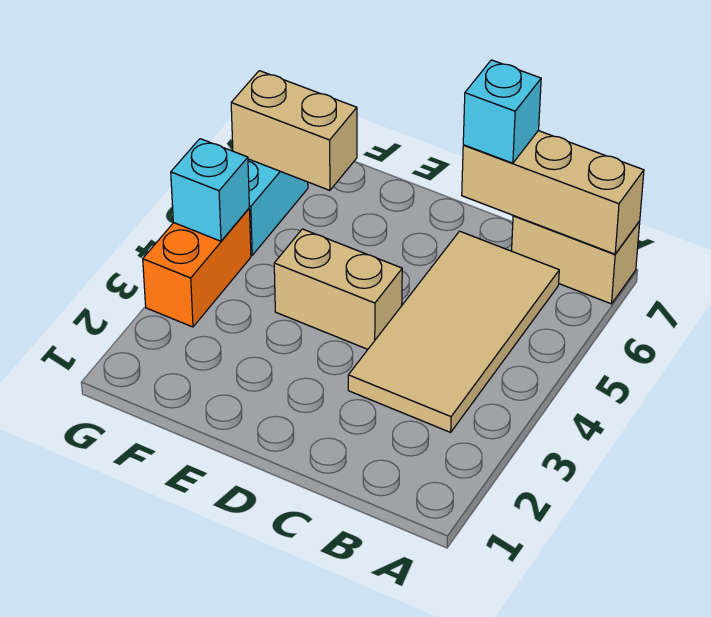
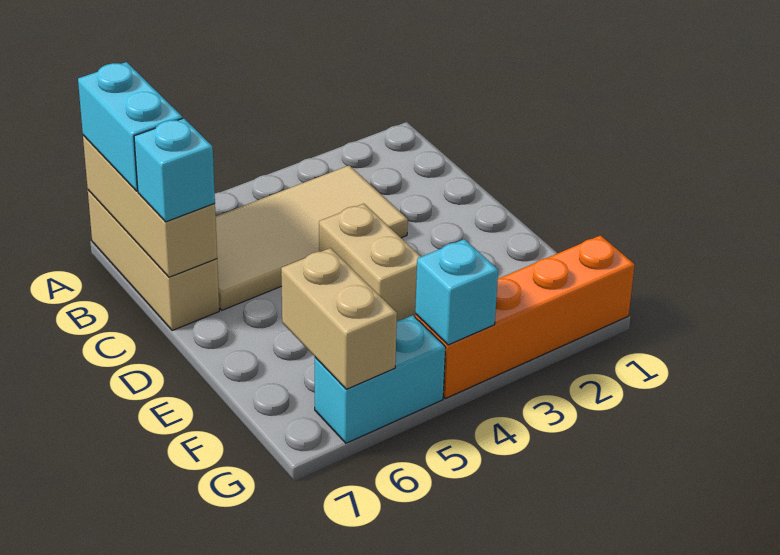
tan brick A7:B7 level 1 -> tan brick A7:C7 level 1
none -> cyan brick A7:B7 level 3
orange brick G3:G4 level 1 -> orange brick G1:G4 level 1

